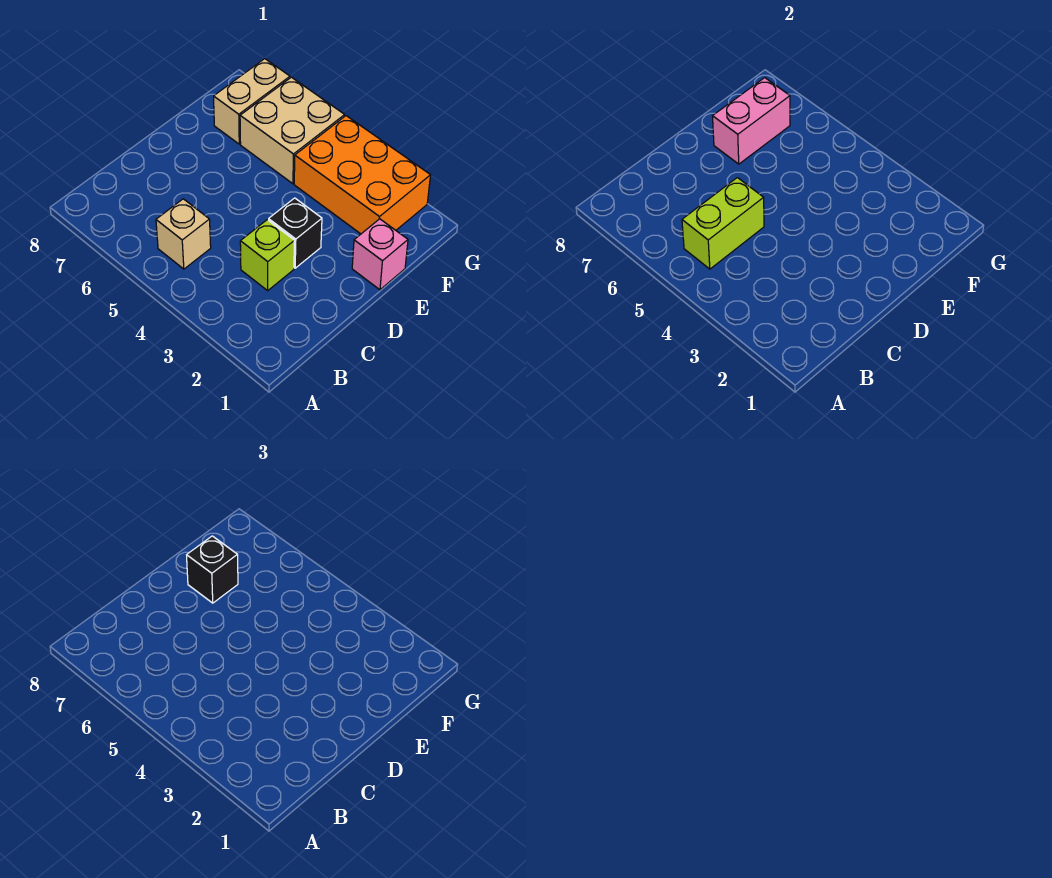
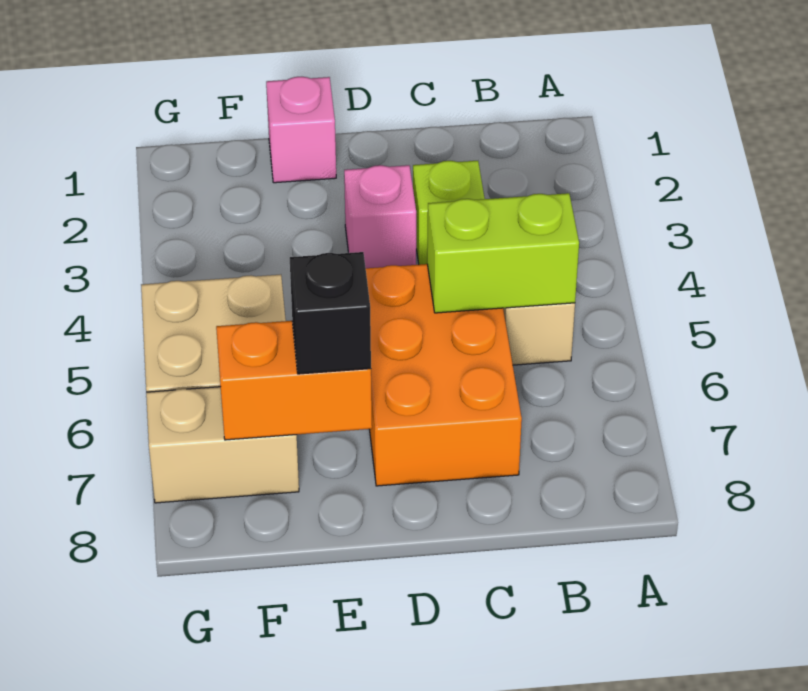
black brick D3 level 1 -> pink brick D3 level 1
pink brick E7:F7 level 2 -> orange brick E7:F7 level 2
orange brick F2:G4 level 1 -> orange brick C5:D7 level 1

